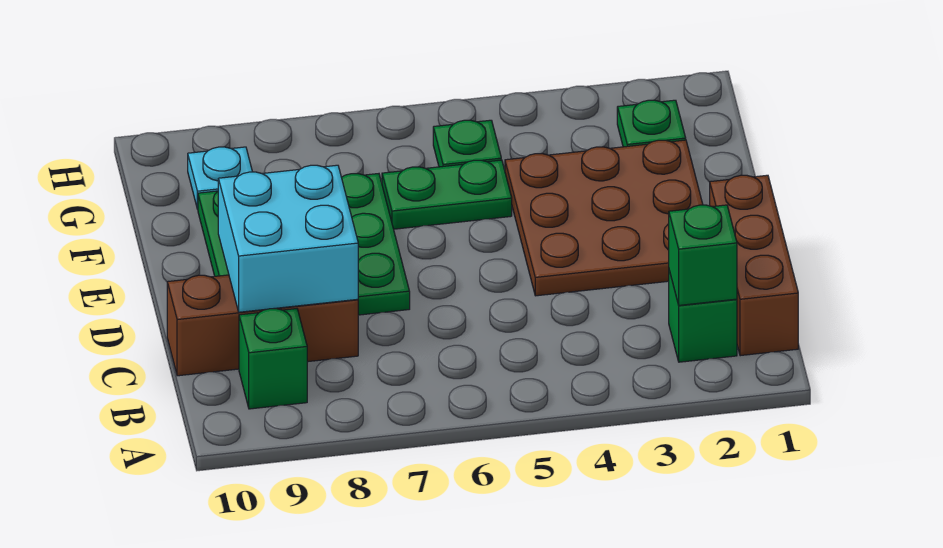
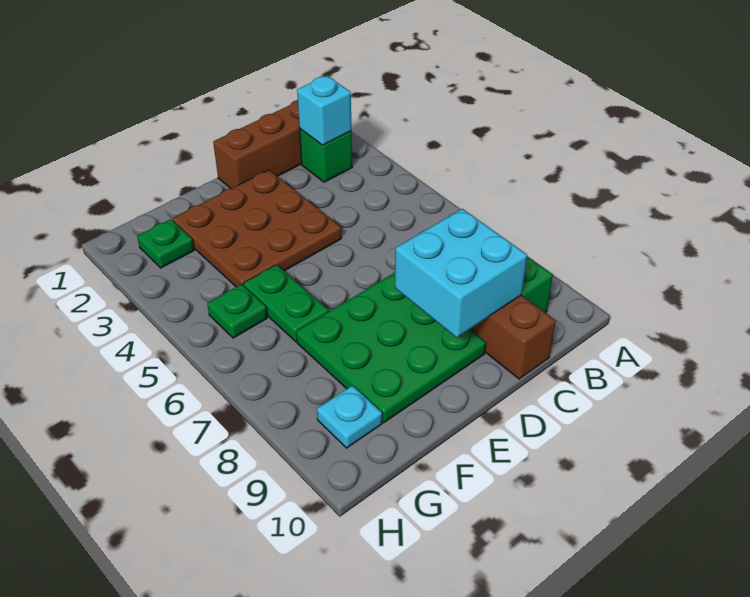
green brick B2 level 2 -> cyan brick B2 level 2

